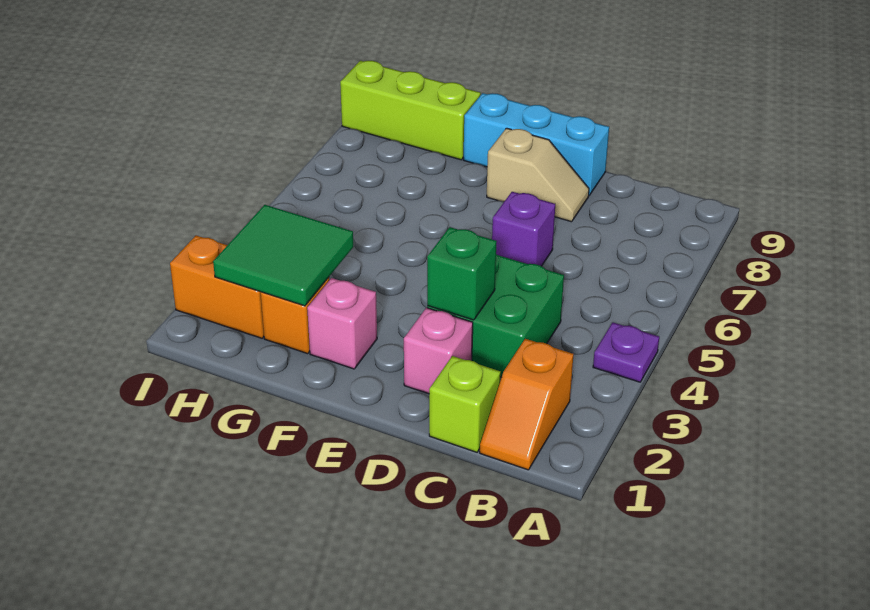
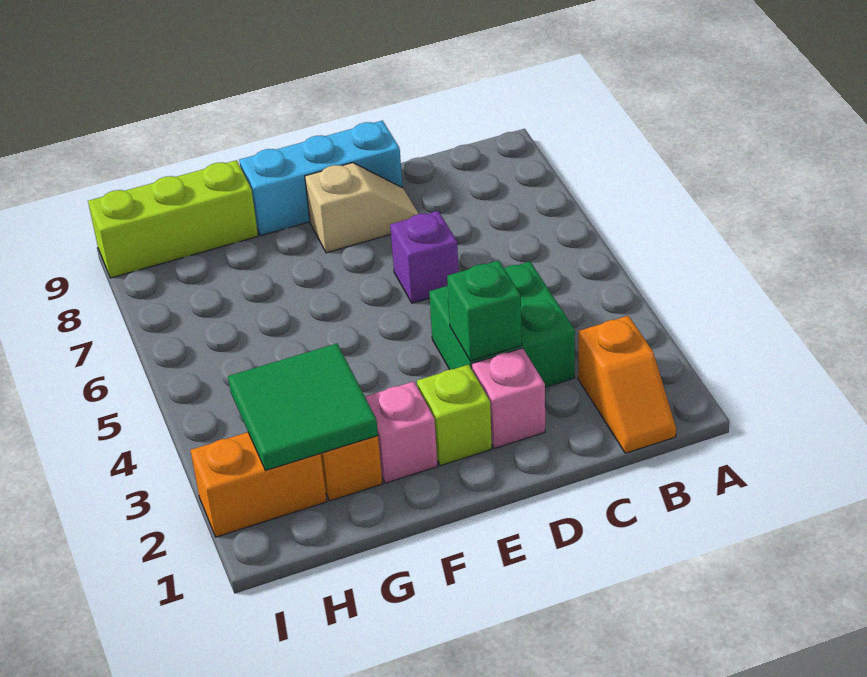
purple plate A4 level 1 -> none
lime brick C1 level 1 -> lime brick E2 level 1

